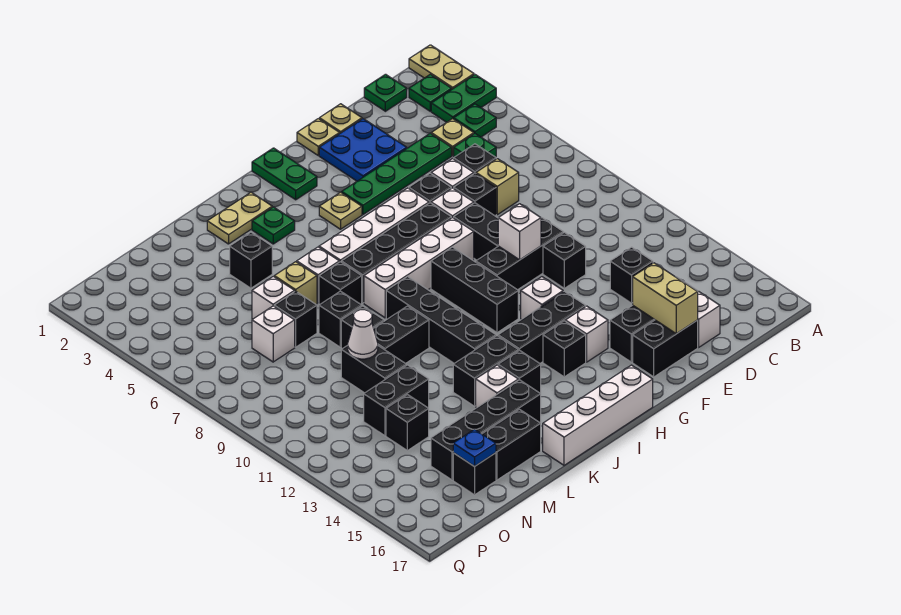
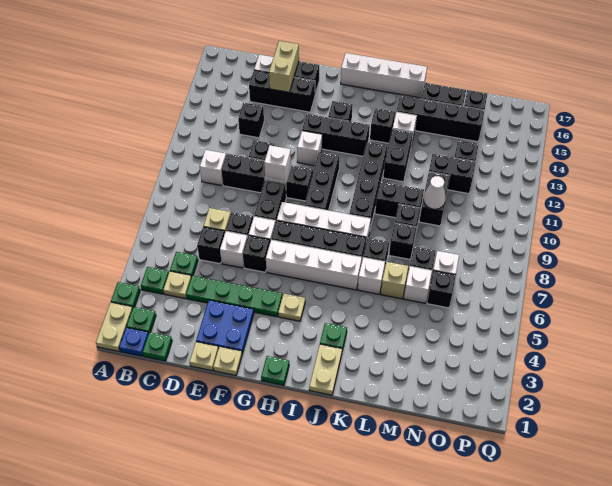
green plate A3:B3 level 1 -> green plate A3 level 1
black brick E10:G10 level 1 -> black brick D10:G10 level 1
white brick G14 level 1 -> white brick C10 level 1
green plate H1:H2 level 1 -> green plate H1 level 1
tan plate J2:K2 level 1 -> tan plate J1:J2 level 1
black brick J13:K13 level 1 -> black brick K12:K13 level 1
black brick L4 level 1 -> black brick N6 level 1
blue plate N16 level 2 -> blue plate B1 level 1

